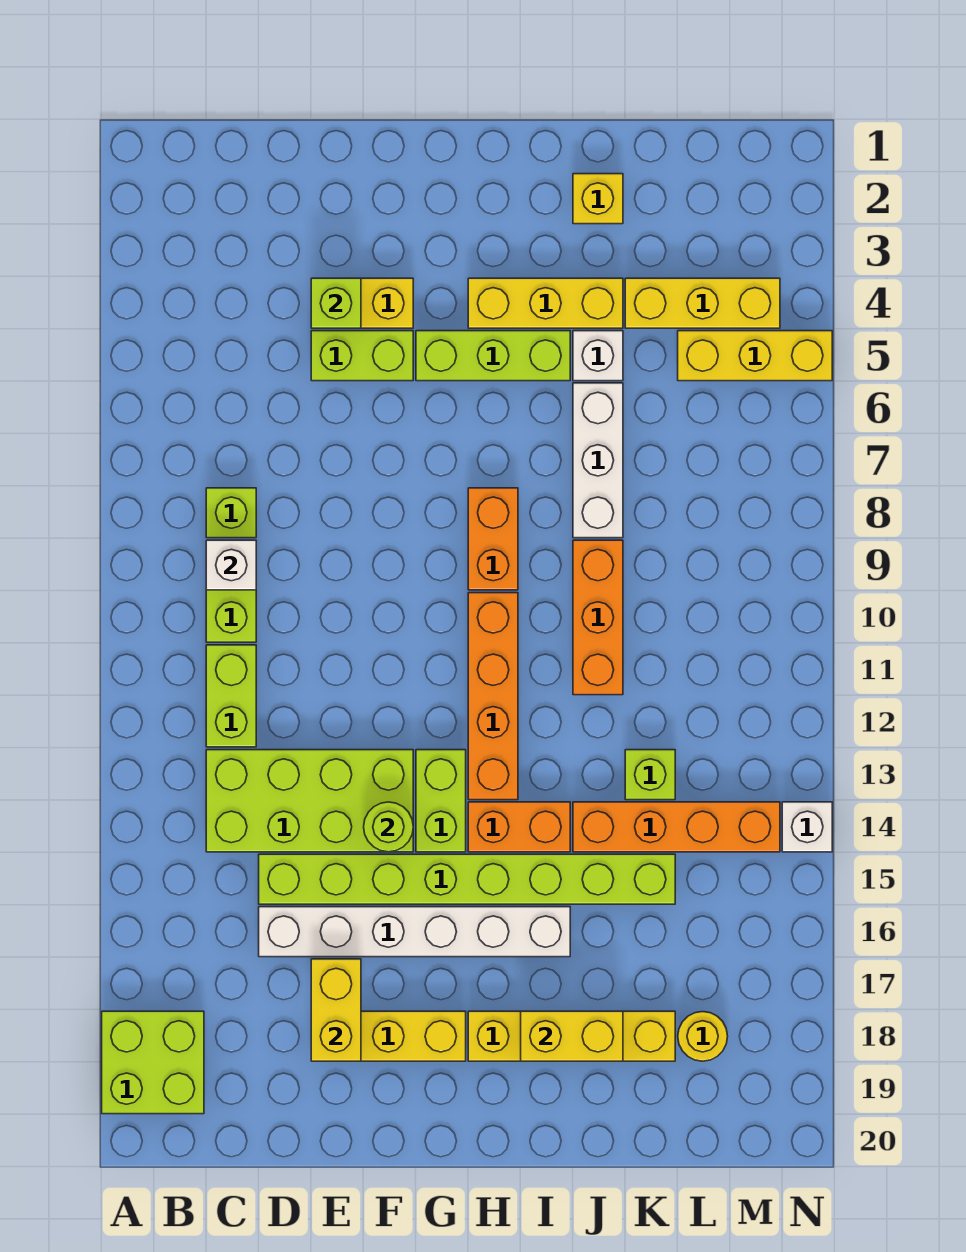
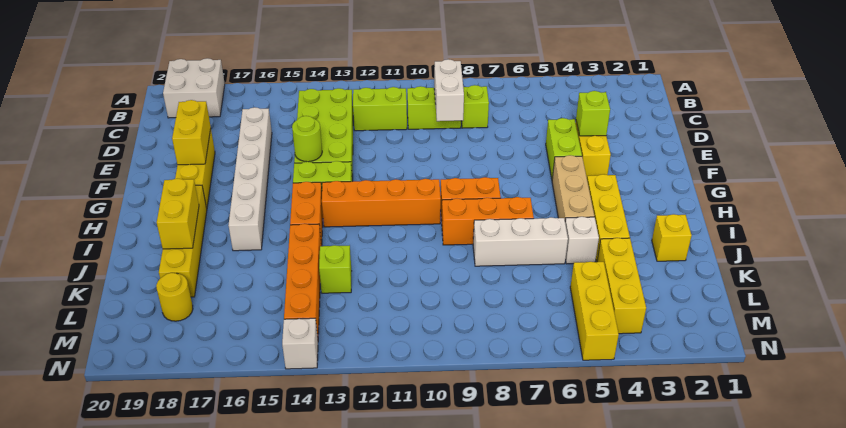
lime brick A18:B19 level 1 -> white brick A18:B19 level 1
white brick C9 level 2 -> white brick C9:D9 level 2
lime brick D15:K15 level 1 -> none
yellow brick E17:E18 level 2 -> yellow brick E18:F18 level 2
lime brick G5:I5 level 1 -> tan brick G5:I5 level 1
orange brick J9:J11 level 1 -> orange brick I7:I9 level 1

